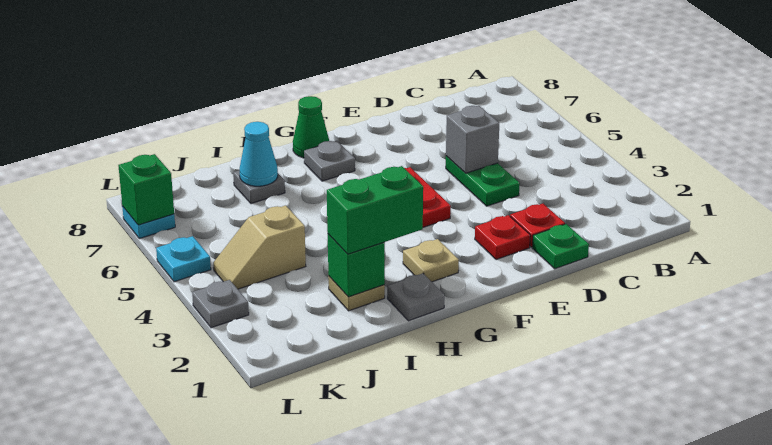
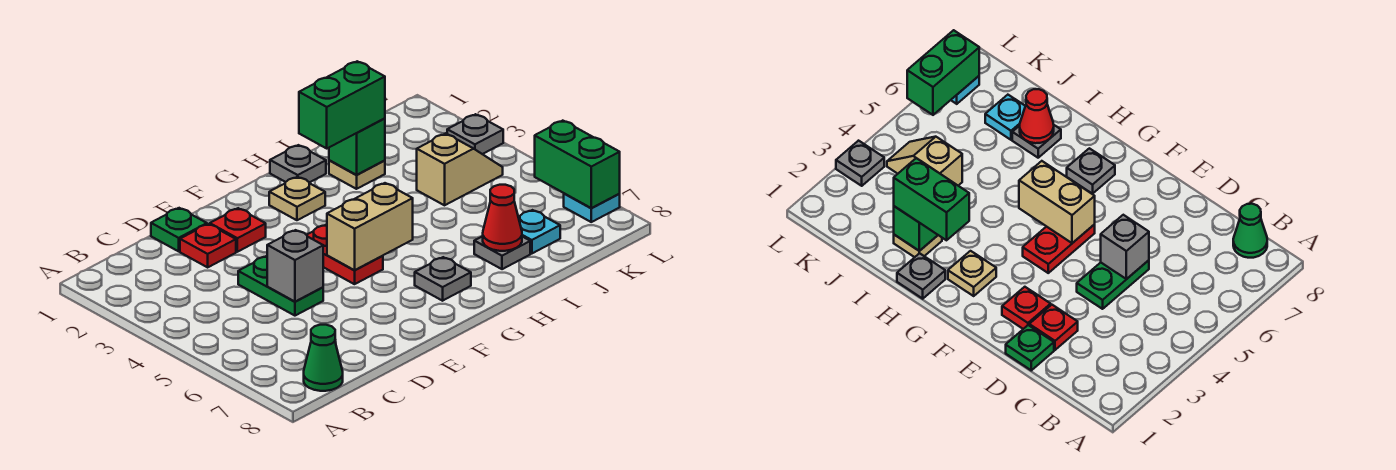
none -> tan brick F5:G5 level 2
green cone G8 level 1 -> green cone B8 level 1
cyan cone I7 level 2 -> red cone I7 level 2
cyan plate L5 level 1 -> cyan plate J7 level 1
green brick L7 level 2 -> green brick L6:L7 level 2

